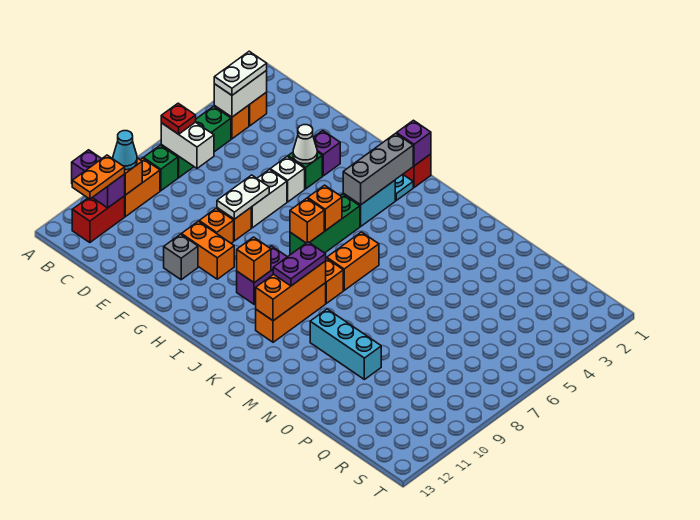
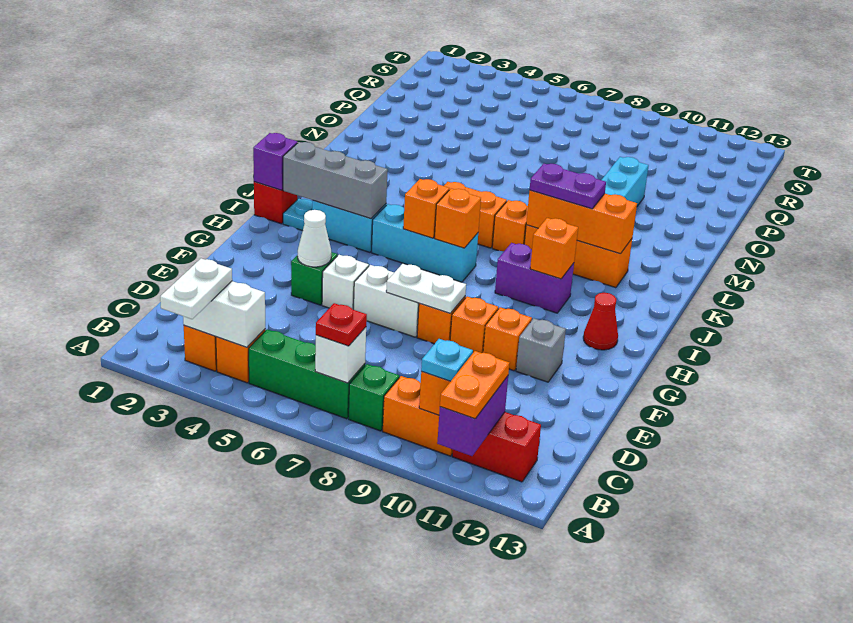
white plate B3:B4 level 3 -> white plate A3:B3 level 3
white brick B7:C7 level 2 -> white brick B7 level 2
cyan cone B10 level 3 -> cyan plate B10 level 3
orange plate B11:B12 level 3 -> orange plate A11:B11 level 3
purple brick F3 level 1 -> none
orange brick F10:G10 level 1 -> orange brick F10 level 1
none -> red cone H12 level 1
green brick I5:I7 level 1 -> cyan brick I5:I7 level 1

